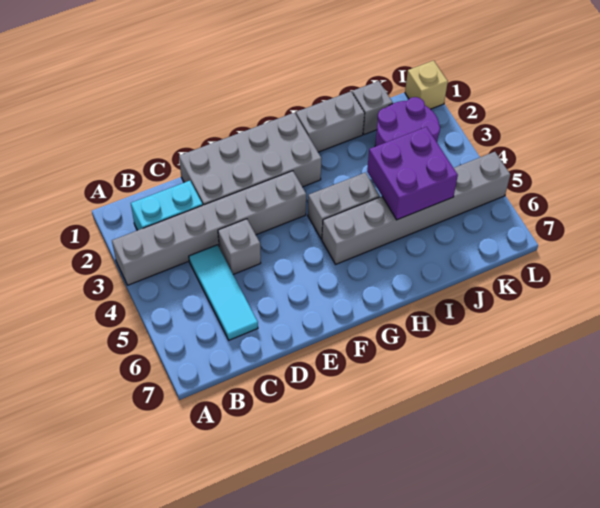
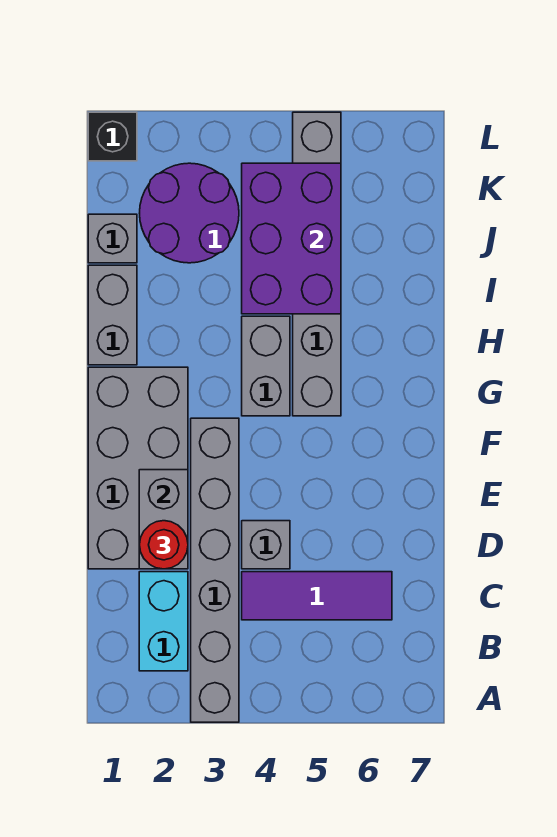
cyan tile C4:C6 level 1 -> purple tile C4:C6 level 1
none -> grey brick D2:E2 level 2
none -> red round brick D2 level 3
purple brick I4:J5 level 2 -> purple brick I4:K5 level 2
tan brick L1 level 1 -> black brick L1 level 1

